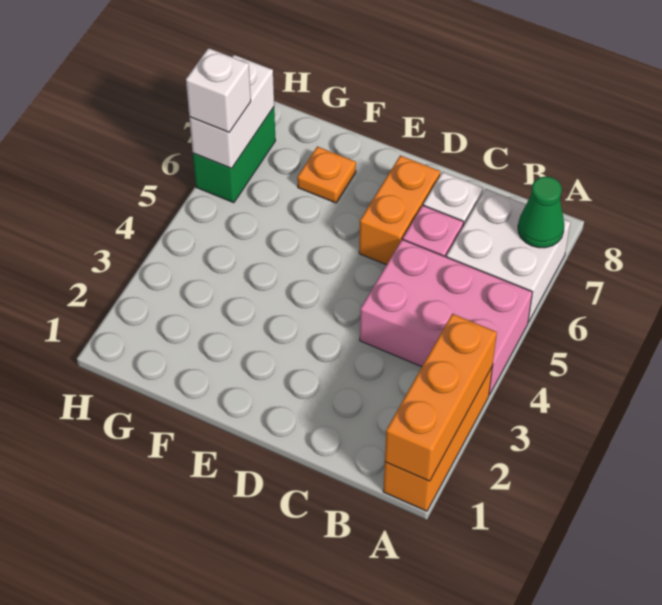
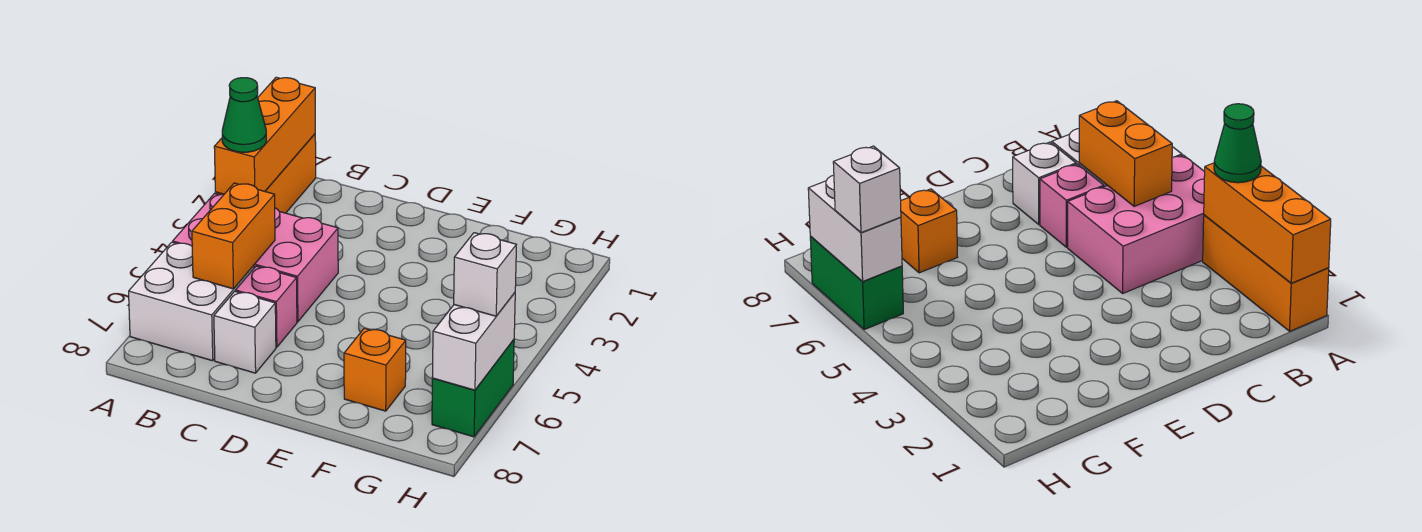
green cone A7 level 2 -> green cone A3 level 3
orange brick D6:D7 level 1 -> orange brick B5:B6 level 2
orange plate F7 level 1 -> orange brick F7 level 1

